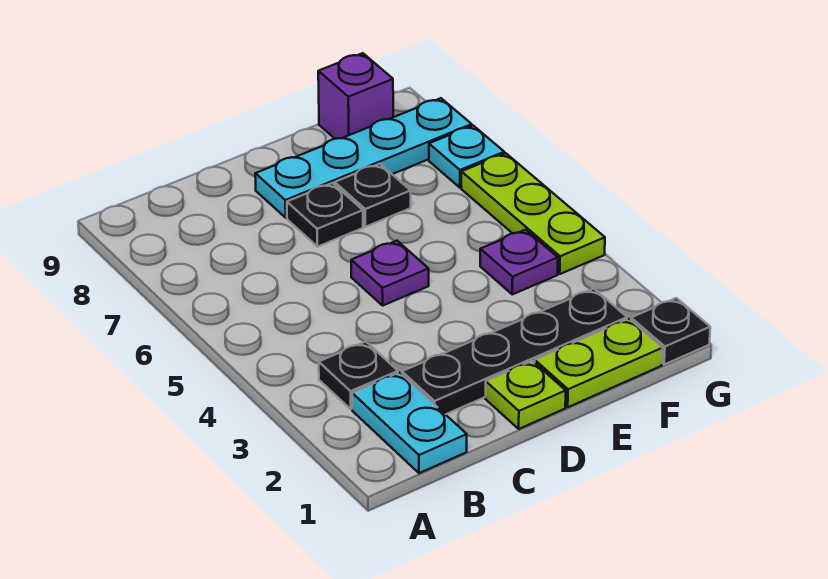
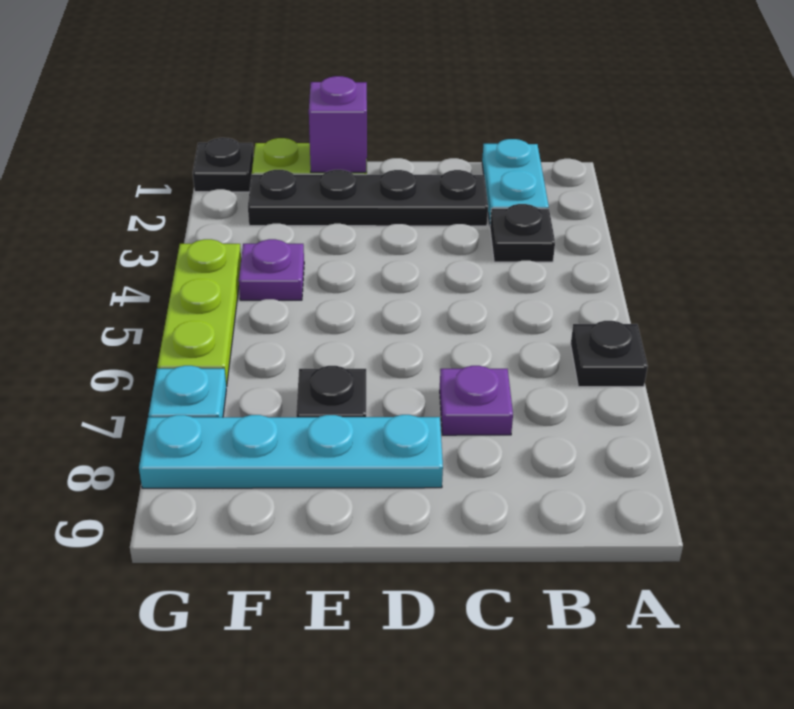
lime plate D1 level 1 -> none
purple plate D5 level 1 -> purple plate C7 level 1
black plate D7 level 1 -> black plate A6 level 1
purple brick F9 level 1 -> purple brick E1 level 2

